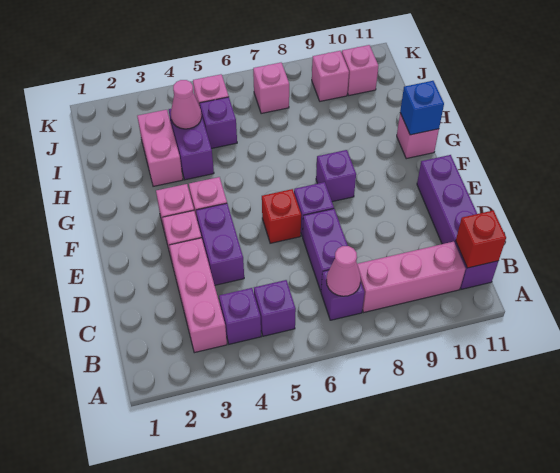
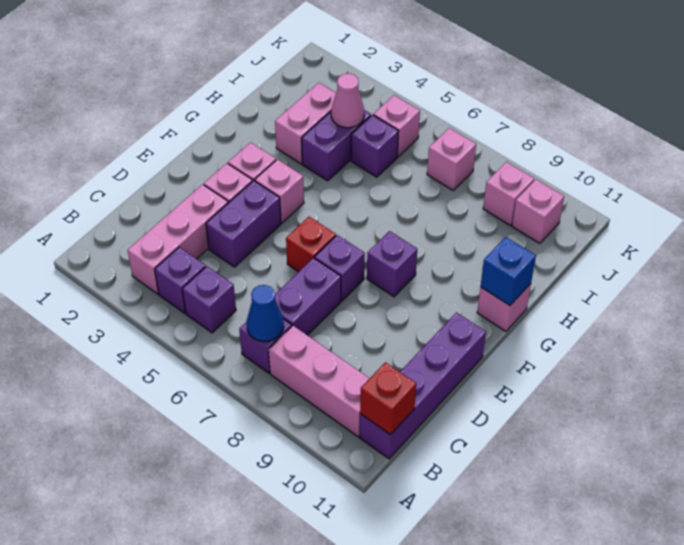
pink cone B7 level 2 -> blue cone B7 level 2

